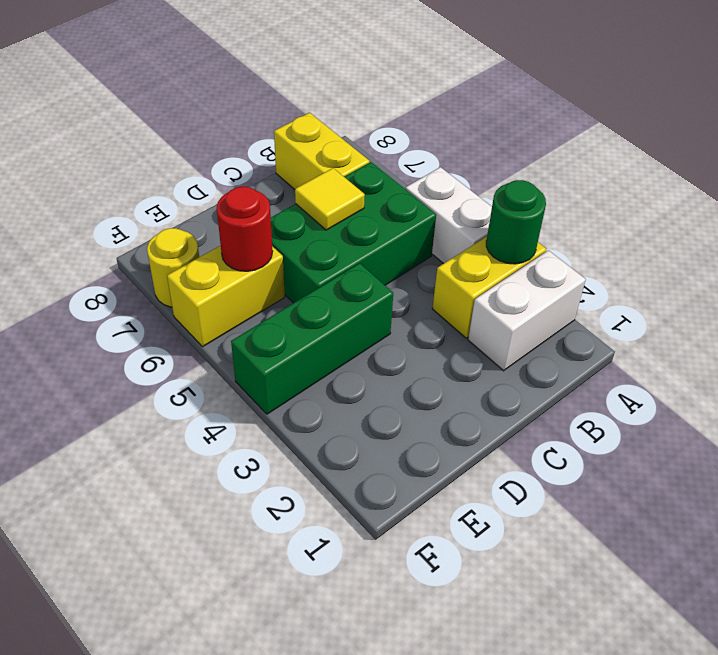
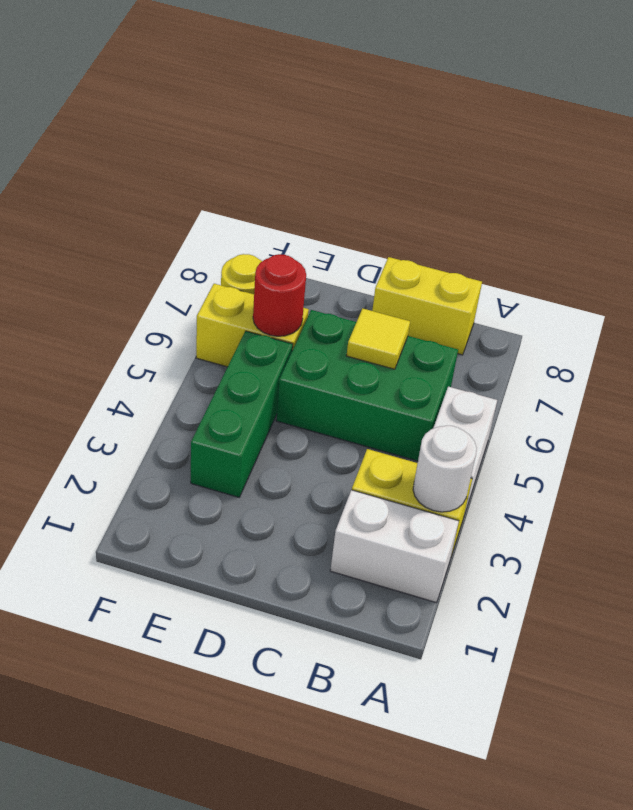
green round brick A3 level 2 -> white round brick A3 level 2
yellow brick B7:B8 level 1 -> yellow brick B8:C8 level 1
green brick D4:F4 level 1 -> green brick E3:E5 level 1

